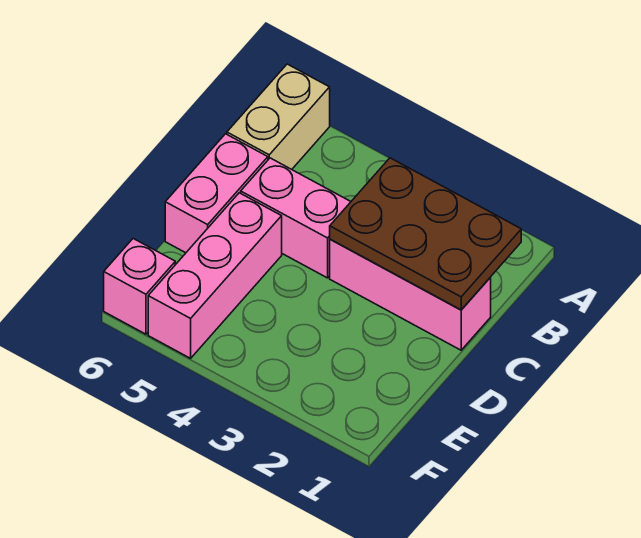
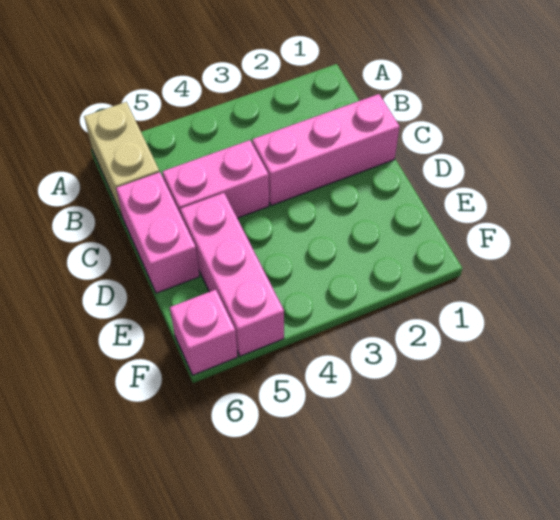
brown plate B1:C3 level 2 -> none

